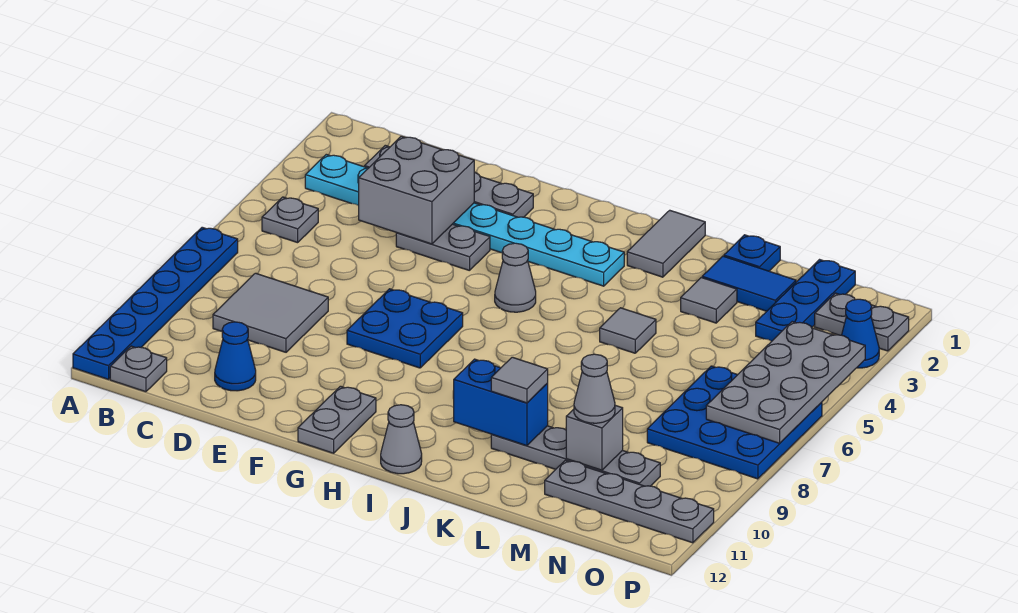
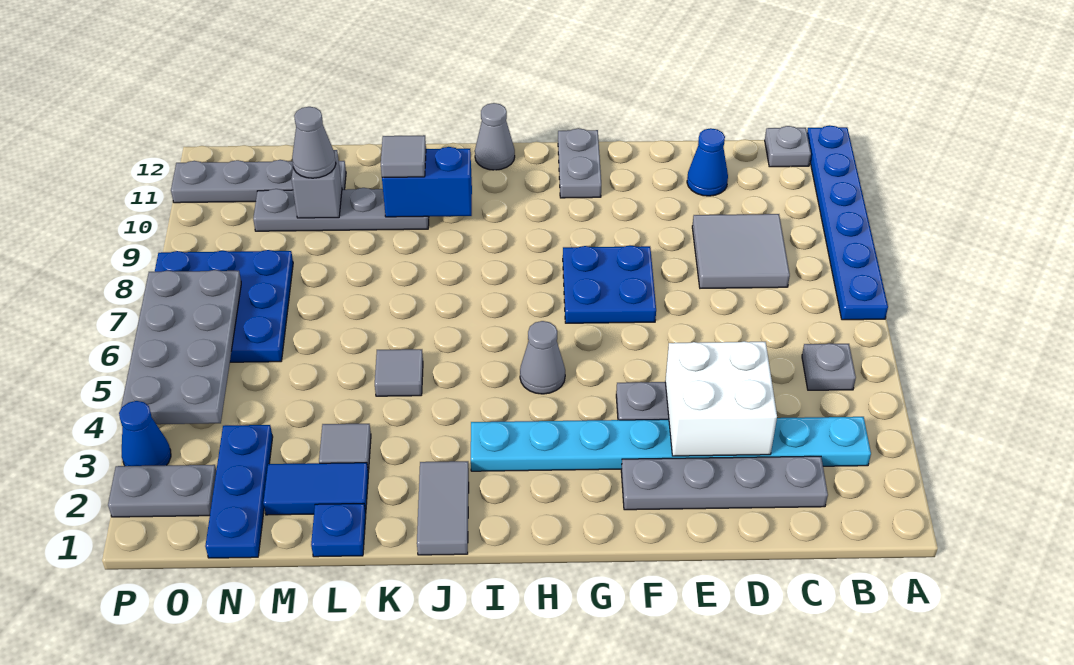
grey brick D3:E4 level 2 -> white brick D3:E4 level 2

